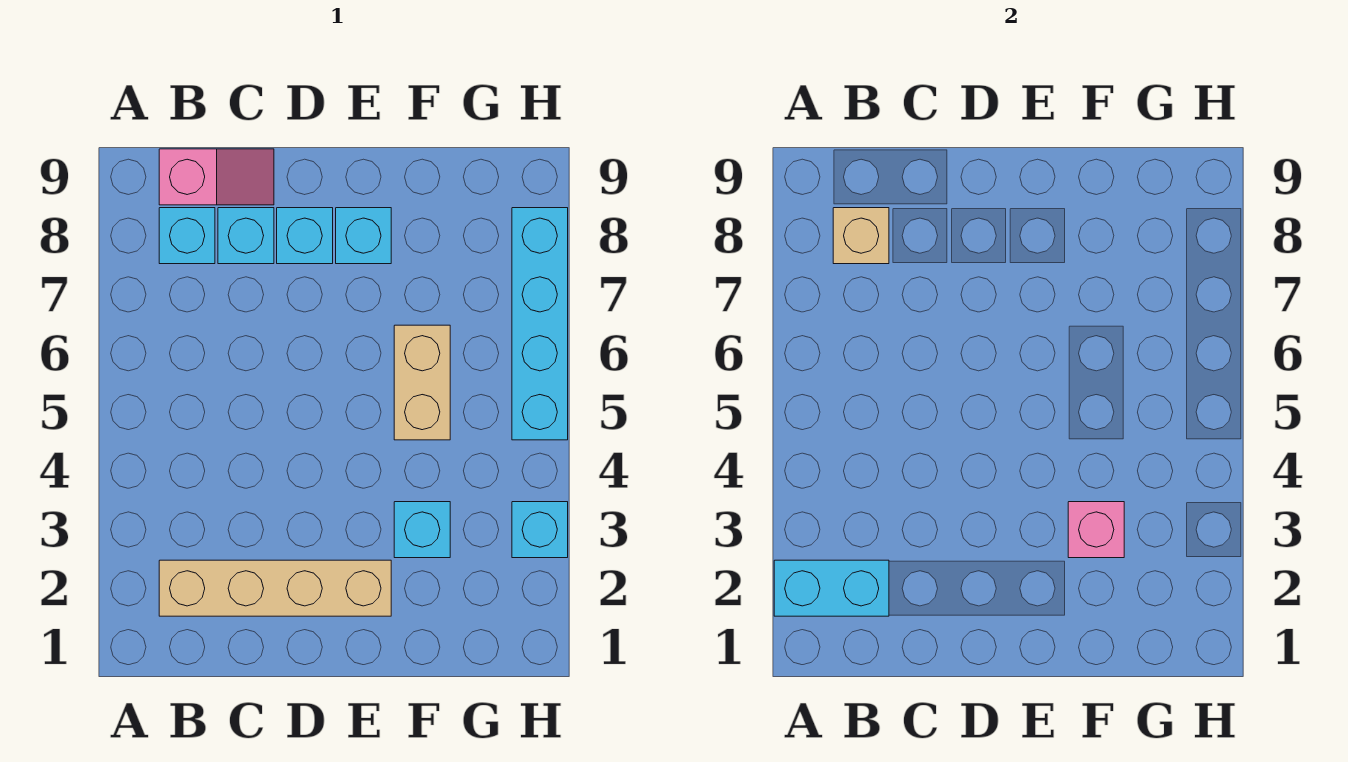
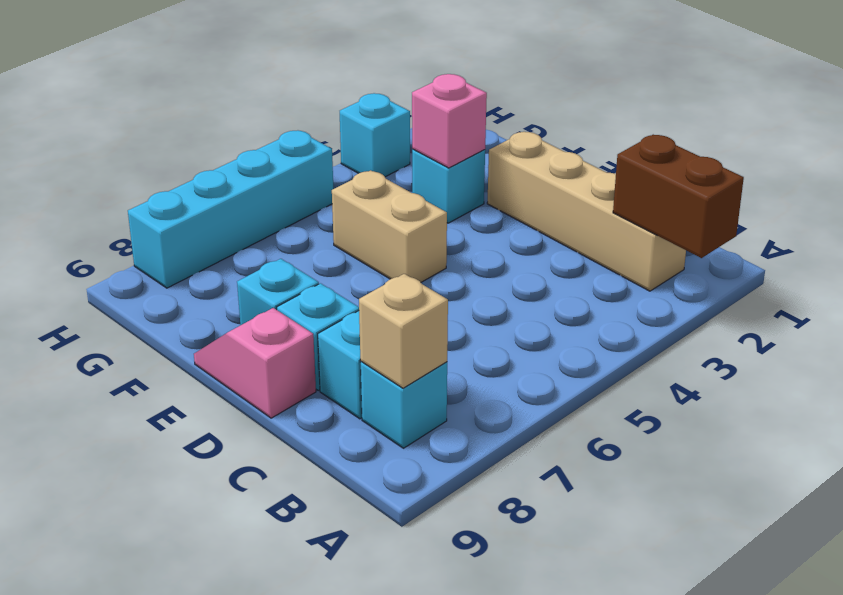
cyan brick A2:B2 level 2 -> brown brick A2:B2 level 2
pink slope B9:C9 level 1 top B -> pink slope D9:E9 level 1 top D
tan brick F5:F6 level 1 -> tan brick E5:F5 level 1

